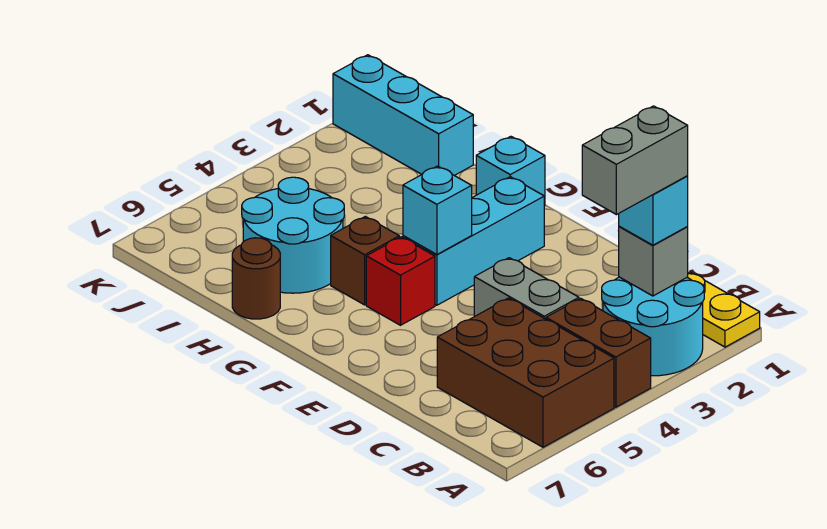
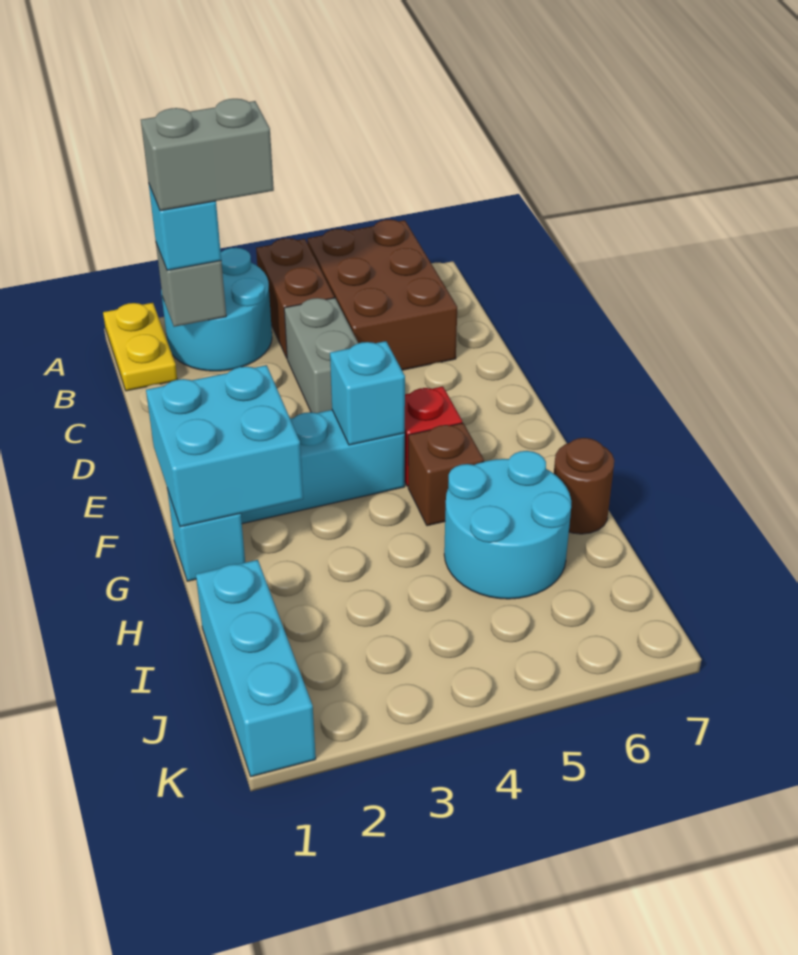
none -> cyan brick F1:G2 level 2

